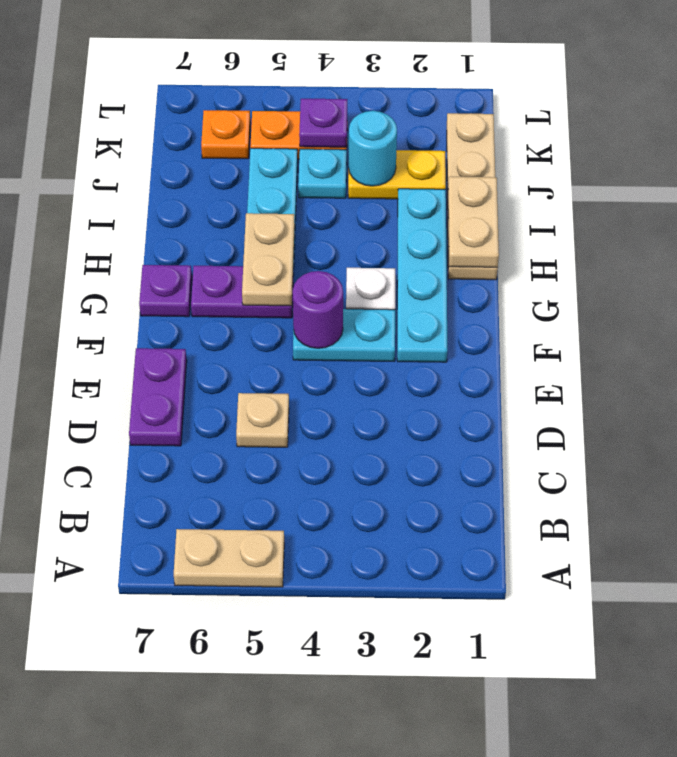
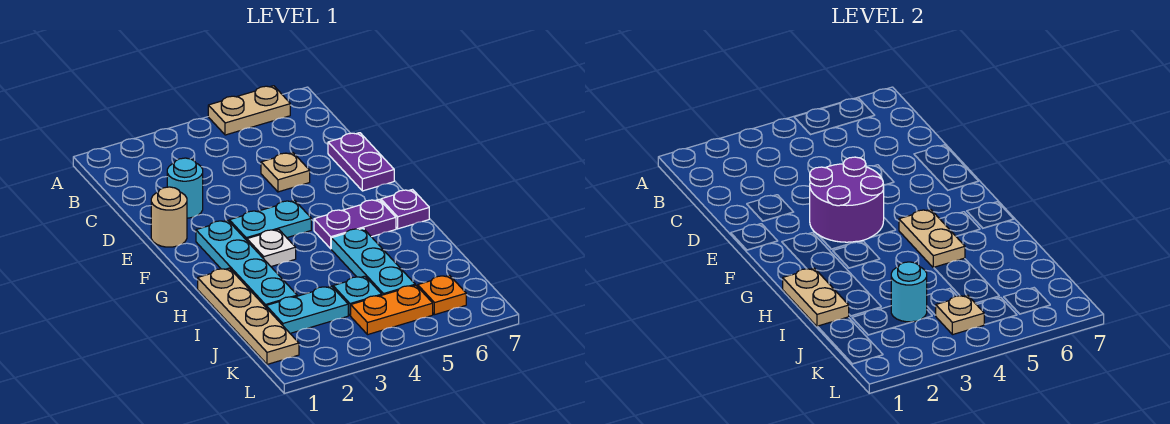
none -> cyan round brick D2 level 1
none -> tan round brick E1 level 1
purple round brick F4 level 2 -> purple round brick E3:F4 level 2
yellow plate J2:J3 level 1 -> cyan plate J2:J3 level 1
purple plate K4 level 2 -> tan plate K4 level 2

